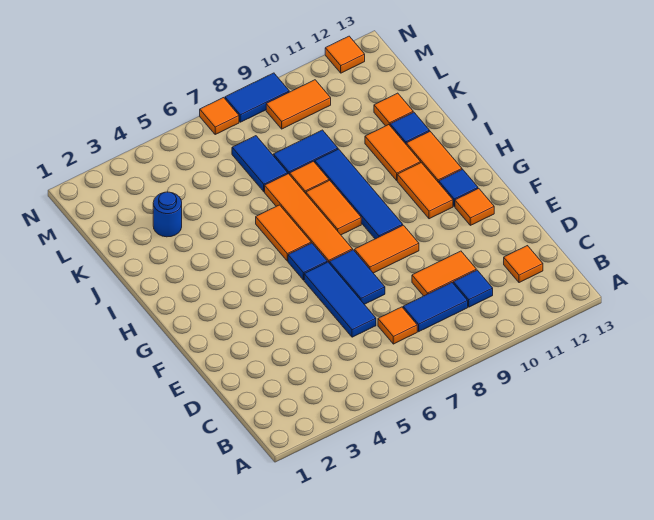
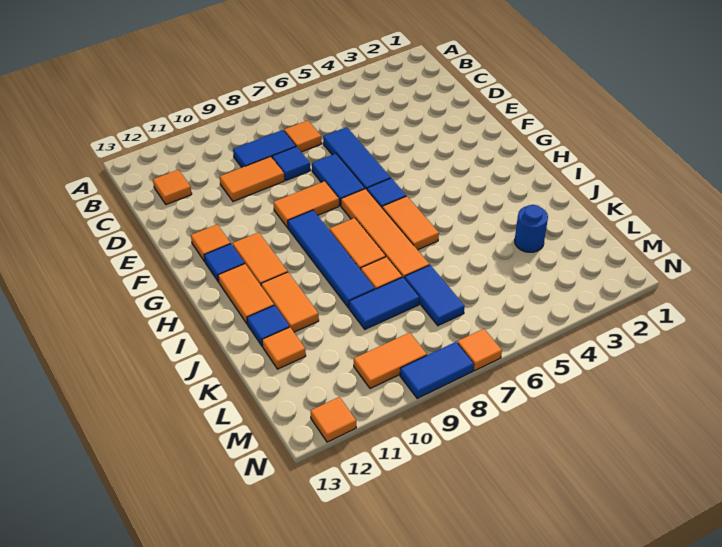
blue tile C10 level 1 -> blue tile D8 level 1

